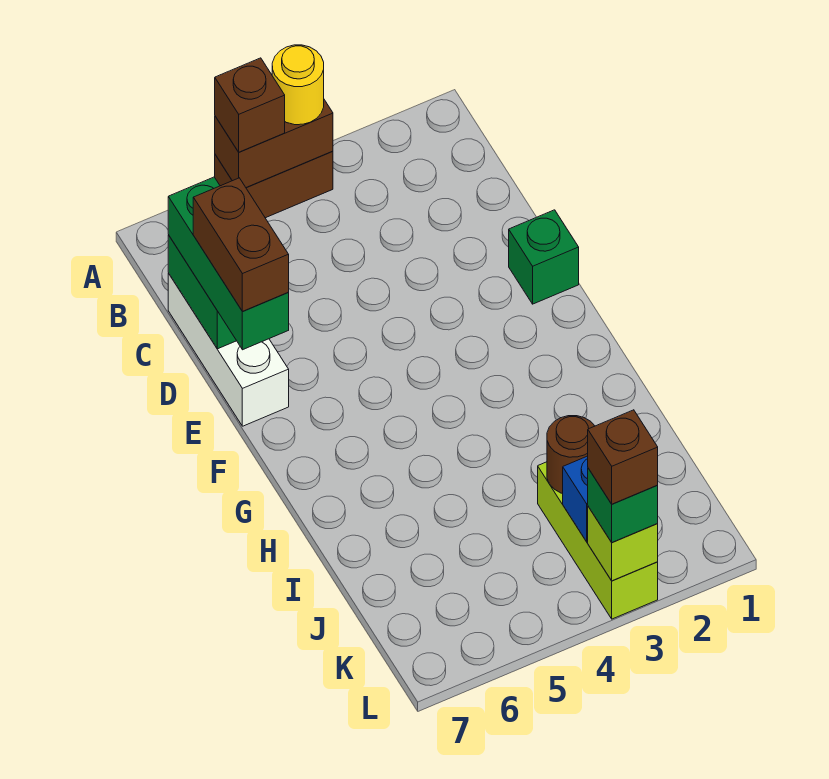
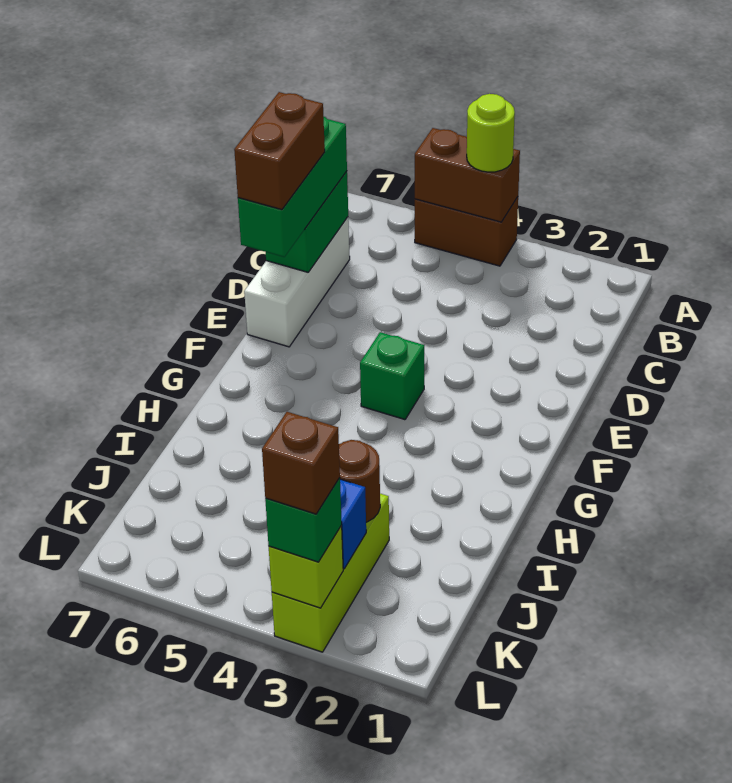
yellow round brick A4 level 3 -> lime round brick A4 level 3
brown brick A5 level 3 -> none
green brick E1 level 1 -> green brick F4 level 1

